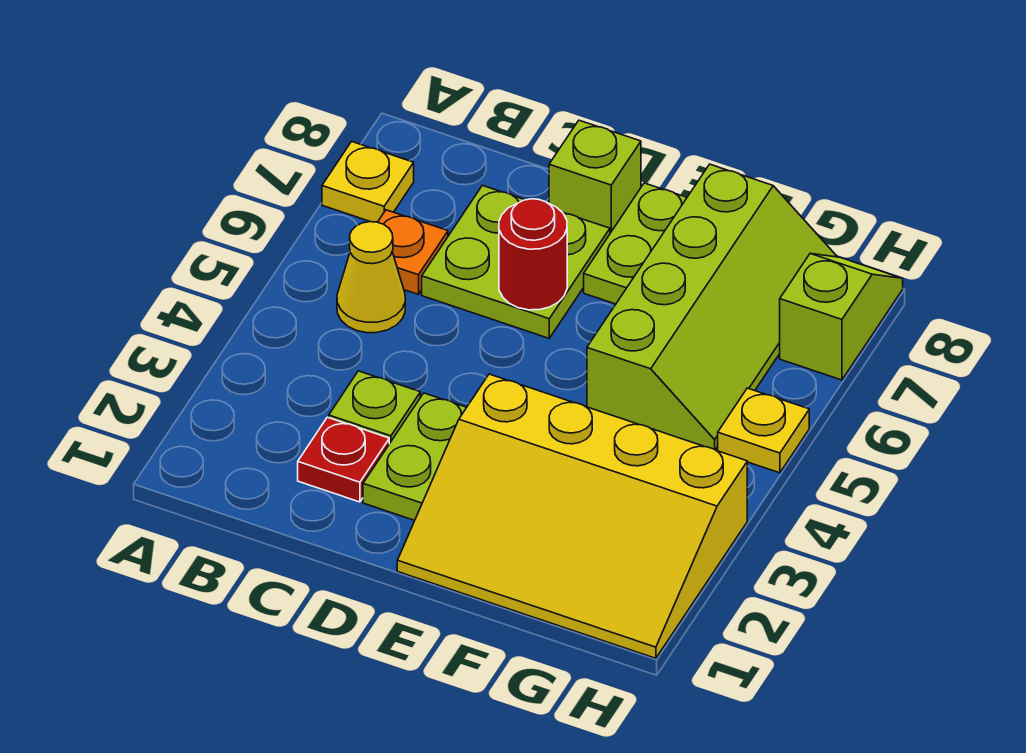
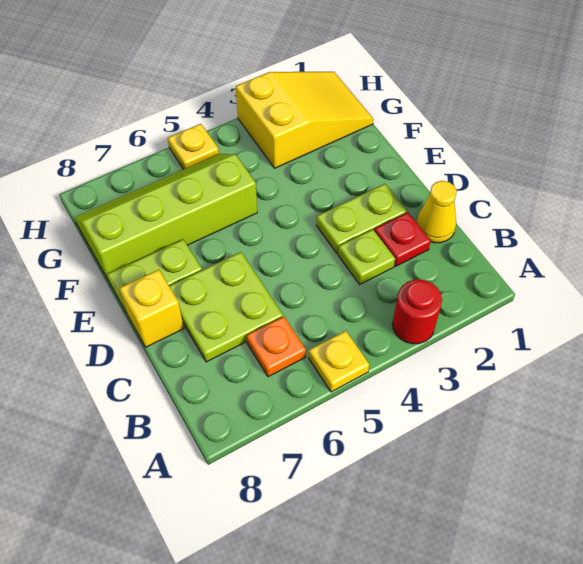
yellow plate A7 level 1 -> yellow plate A5 level 1
yellow cone B5 level 1 -> yellow cone C1 level 1
red round brick D6 level 2 -> red round brick A3 level 1
lime brick D8 level 1 -> yellow brick D8 level 1
yellow slope E1:H3 level 1 top 3 -> yellow slope G1:H3 level 1 top 3
lime slope H7:H8 level 1 top 7 -> none

